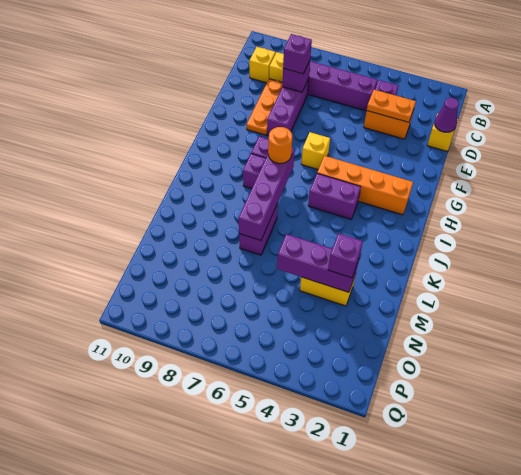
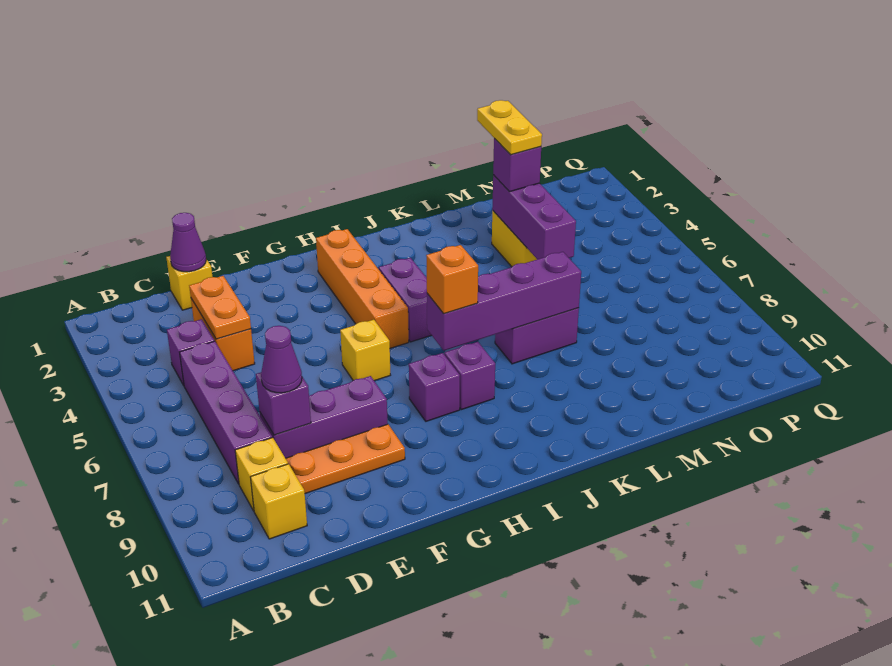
purple brick D8 level 3 -> purple cone D8 level 3
orange round brick I7 level 3 -> orange brick I7 level 3
none -> yellow plate M2:M3 level 4

